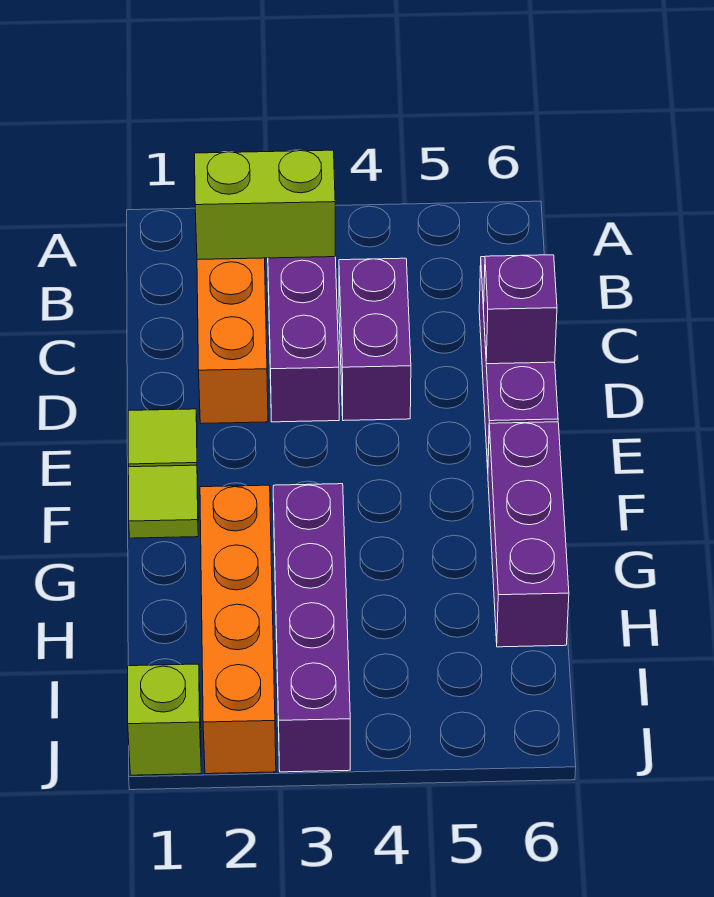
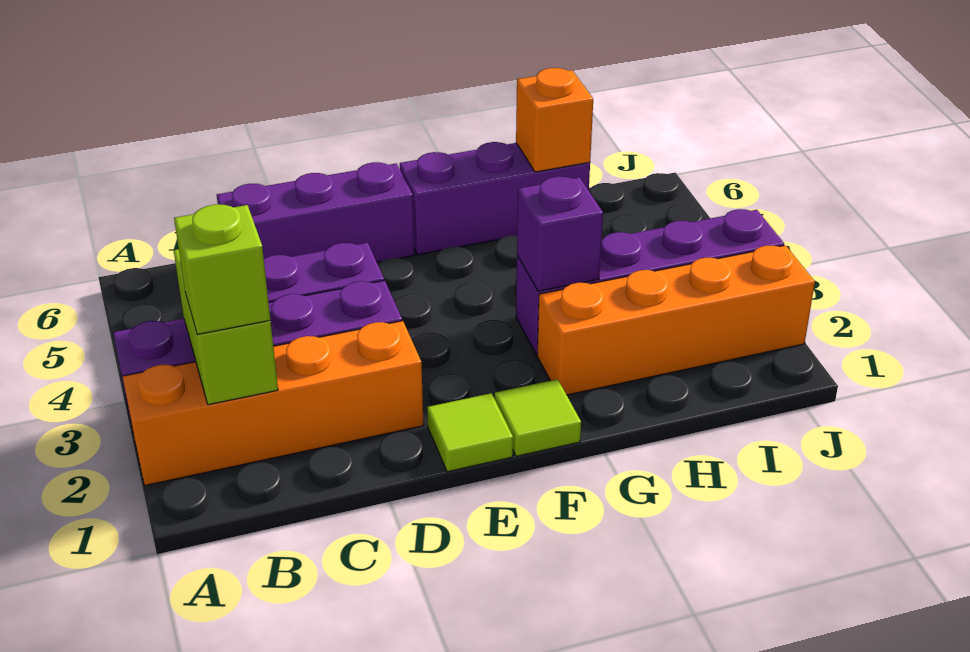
purple brick D6 level 2 -> purple brick G3 level 2
none -> orange brick H6 level 2
lime brick J1 level 1 -> lime brick B2 level 3

